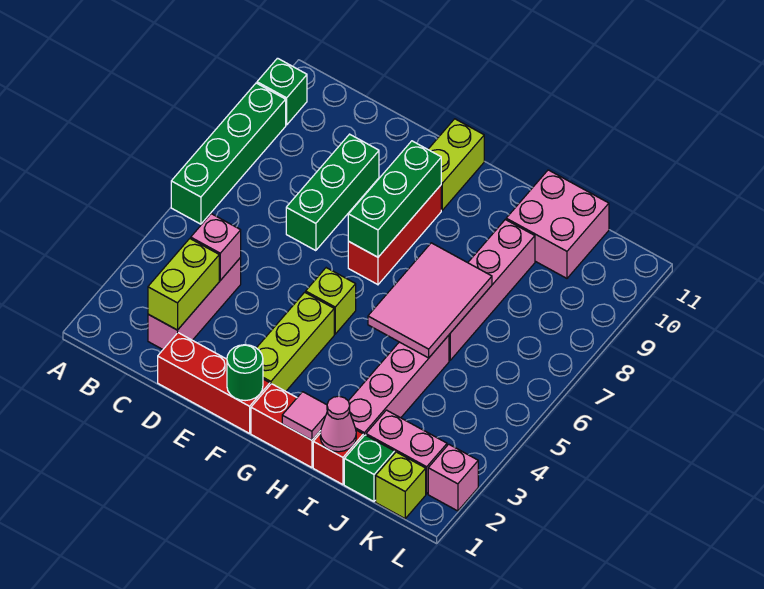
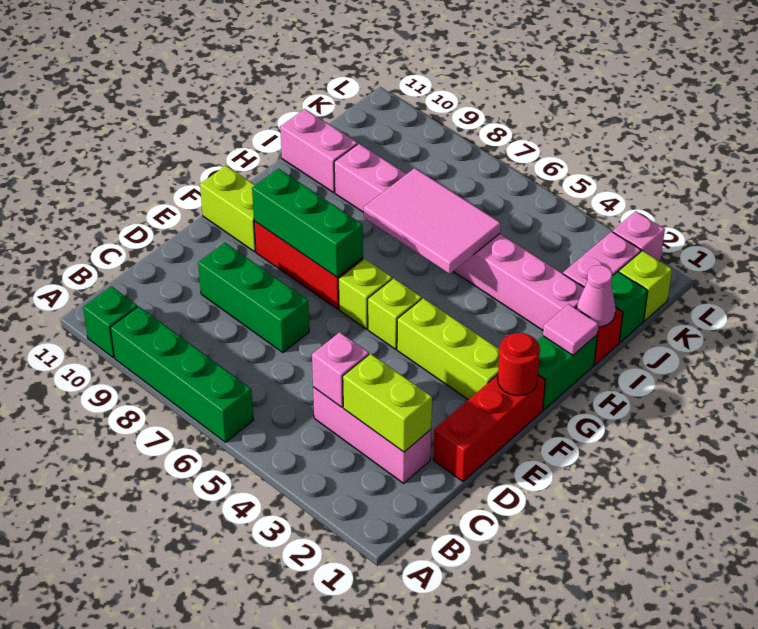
green round brick F1 level 2 -> red round brick F1 level 2
none -> lime brick F6 level 1
red brick G1:H1 level 1 -> green brick G1:H1 level 1
pink brick I10:J11 level 1 -> pink brick I10:I11 level 1

